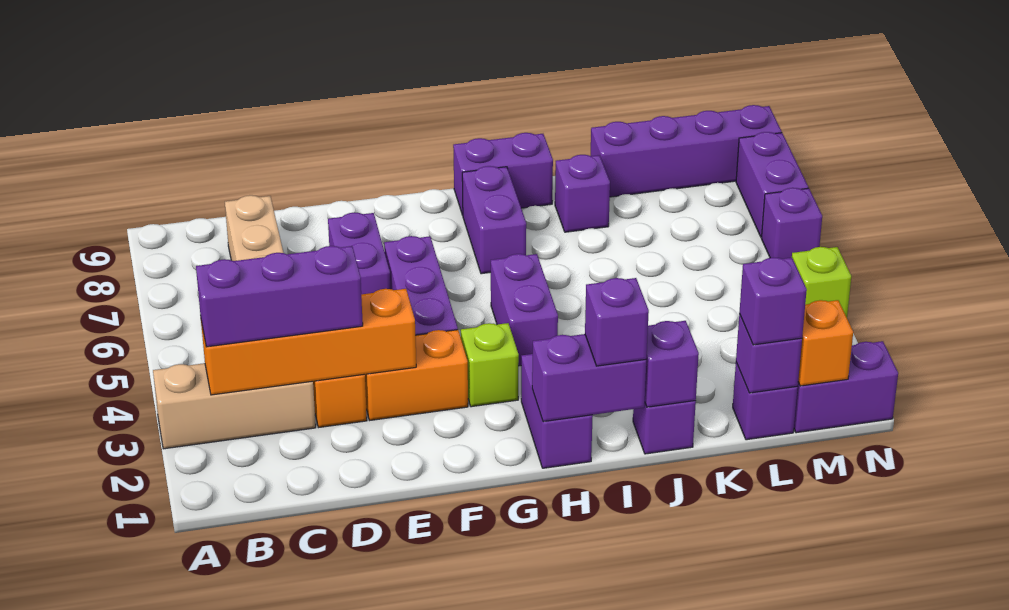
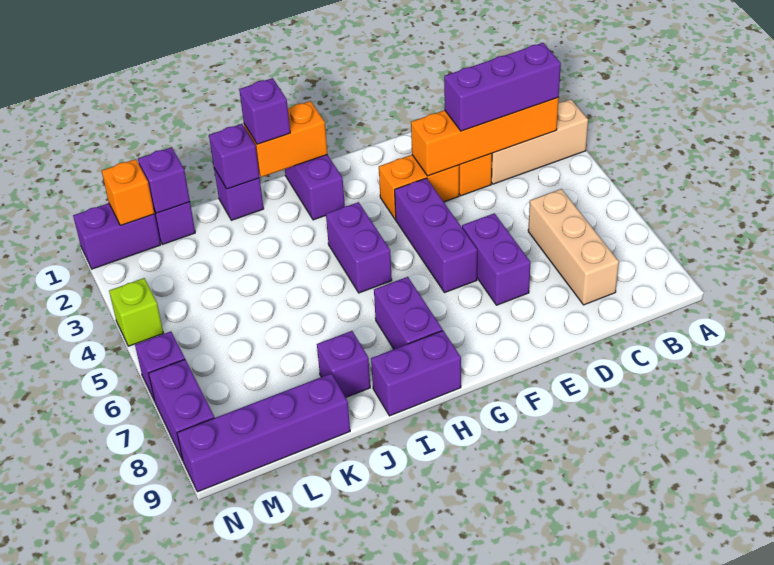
lime brick G3 level 1 -> none
purple brick H1:I1 level 2 -> orange brick H1:I1 level 2
purple brick L1 level 3 -> none

